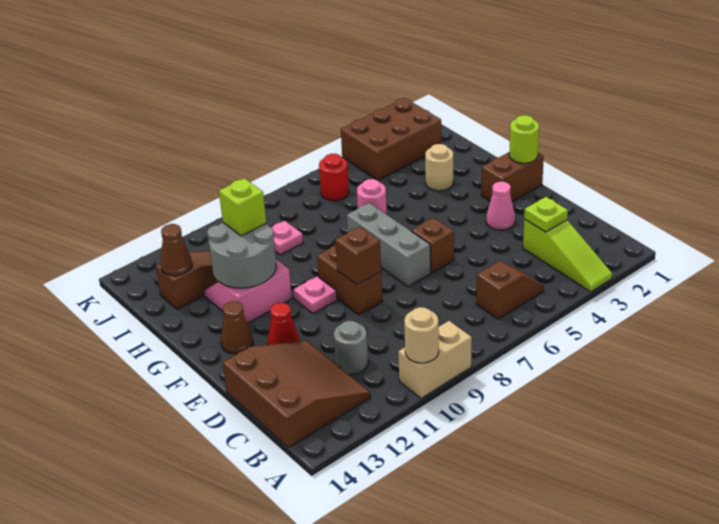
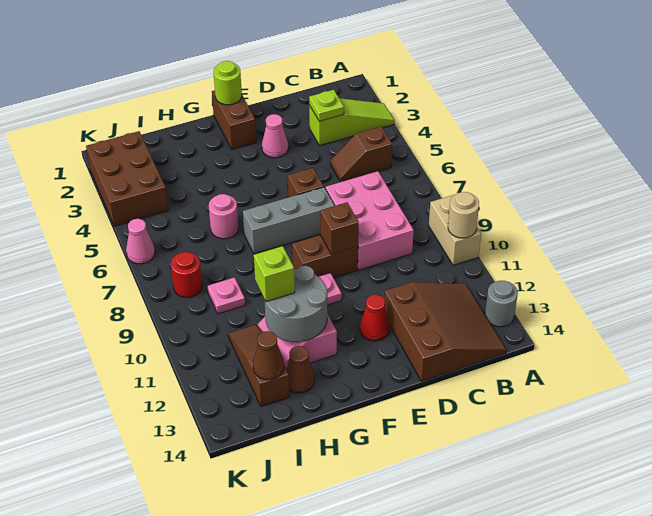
brown slope B5:B6 level 1 top 6 -> brown slope B5:C5 level 1 top B
brown slope B12:D14 level 1 top 14 -> brown slope B12:D14 level 1 top D
none -> pink brick C7:D9 level 1
grey round brick C11 level 1 -> grey round brick A13 level 1
brown cone F13 level 1 -> brown cone H13 level 1
tan round brick H3 level 1 -> none
red round brick J6 level 1 -> red round brick J8 level 1
none -> pink cone K6 level 1

